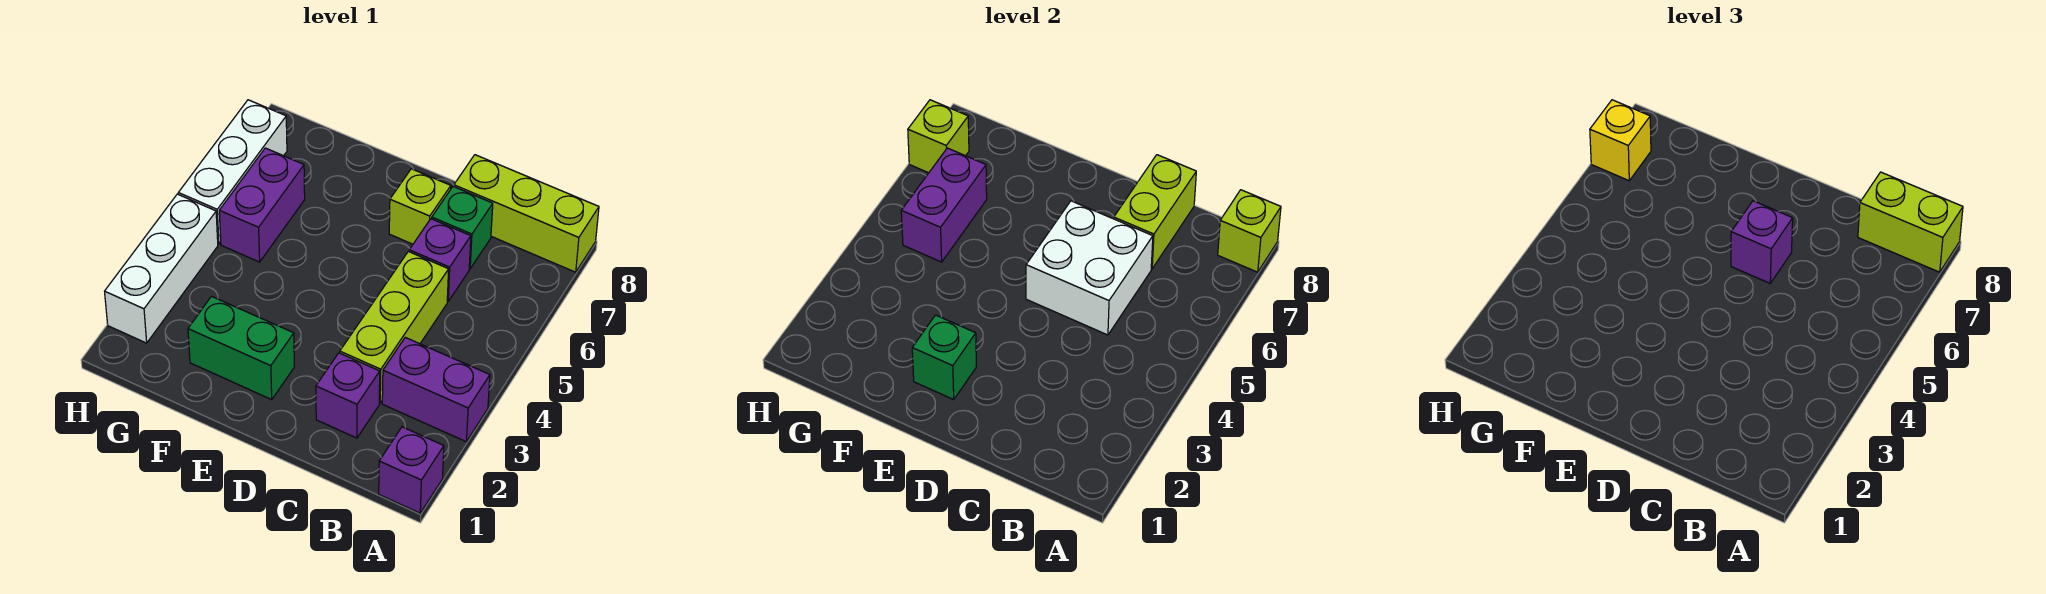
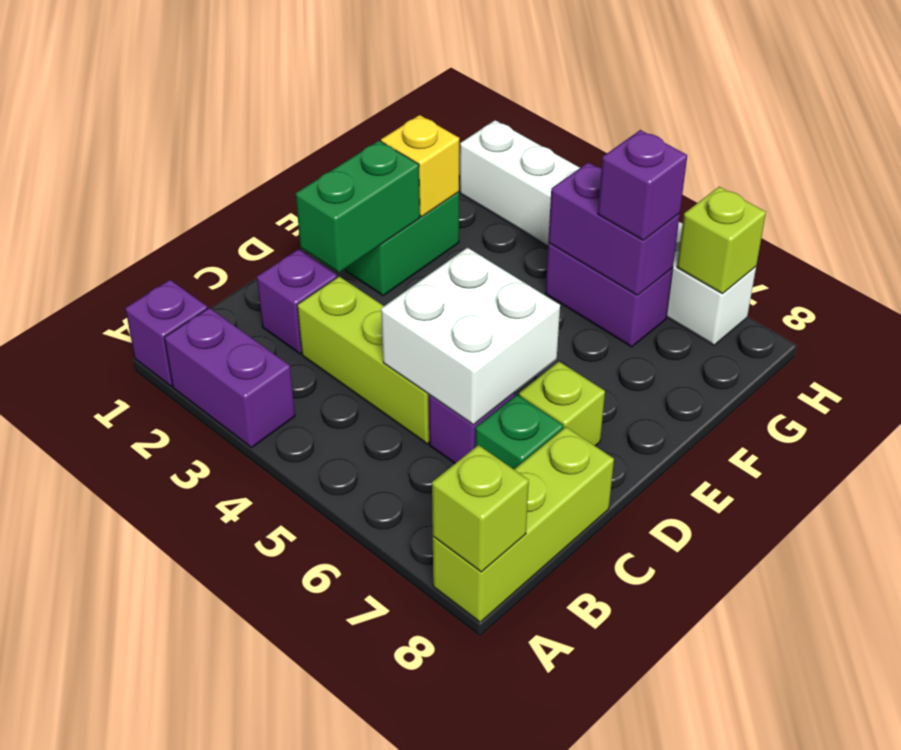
purple brick A3:B3 level 1 -> purple brick A2:A3 level 1
lime brick A8:B8 level 3 -> none
lime brick C7:C8 level 2 -> none
purple brick D6 level 3 -> purple brick G6 level 3
green brick E2 level 2 -> green brick D2:E2 level 2
yellow brick H7 level 3 -> yellow brick F2 level 2

